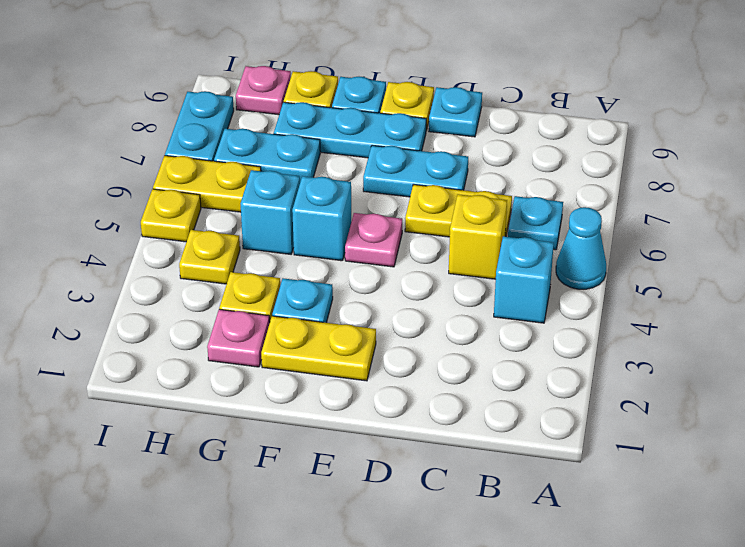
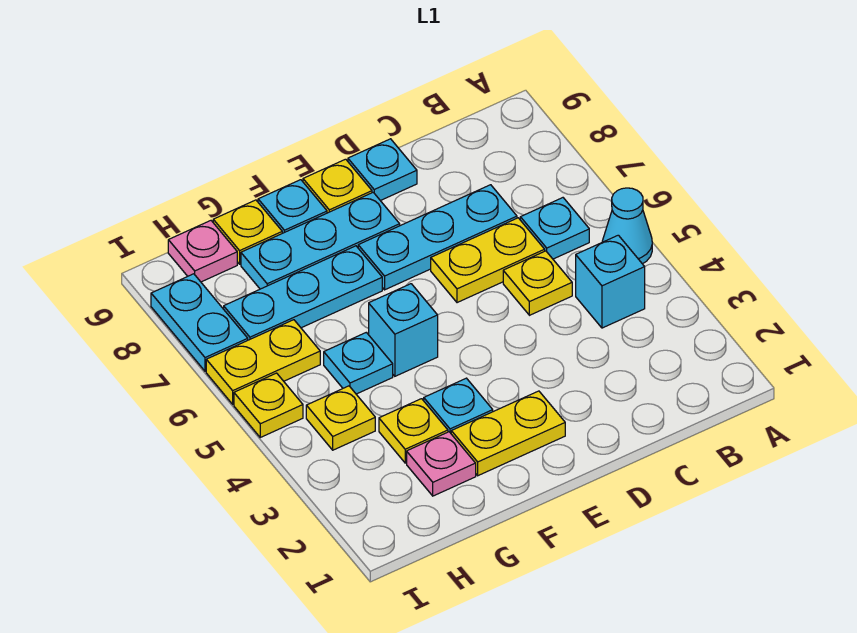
yellow brick C5 level 1 -> yellow plate C5 level 1
cyan plate D7:E7 level 1 -> cyan plate C7:E7 level 1
pink plate E5 level 1 -> none
cyan brick G5 level 1 -> cyan plate G5 level 1
cyan plate G7:H7 level 1 -> cyan plate F7:H7 level 1

